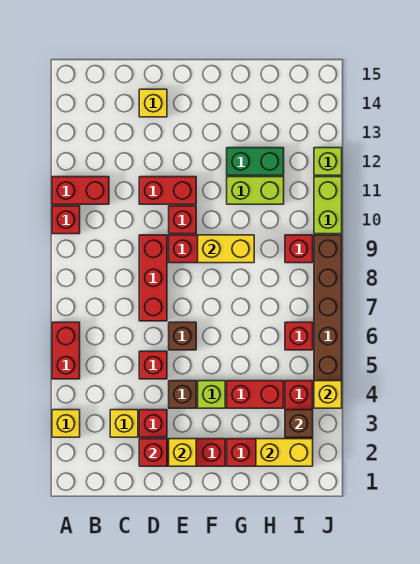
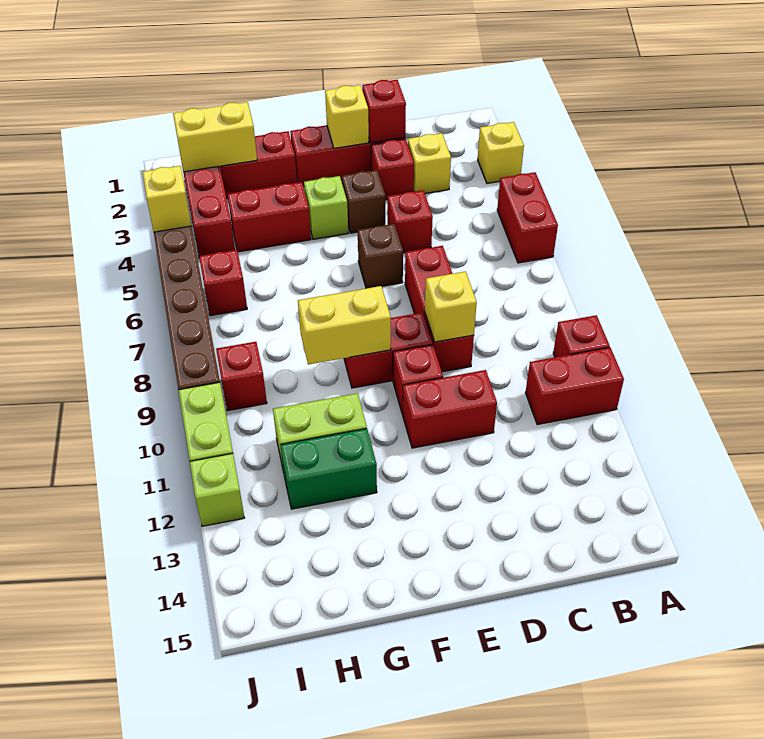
yellow brick D14 level 1 -> yellow brick D9 level 2
brown brick I3 level 2 -> none

